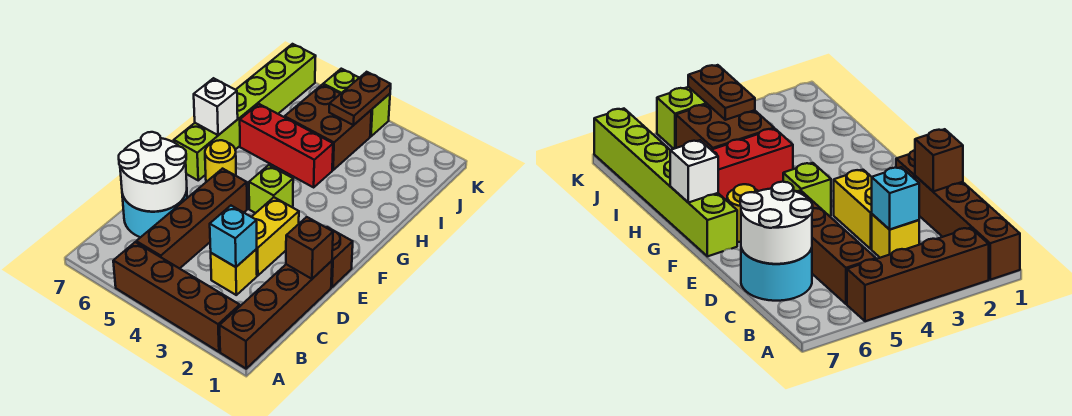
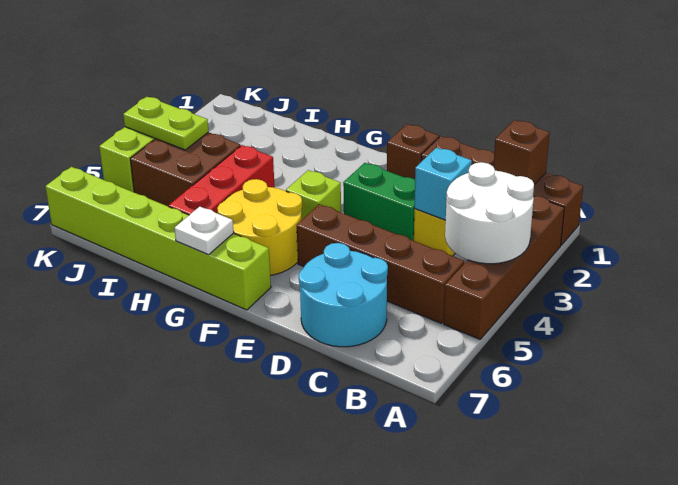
white round brick C6:D7 level 2 -> white round brick A3:B4 level 2
brown brick D1 level 2 -> brown brick B1 level 2
yellow brick D3:E3 level 1 -> green brick D3:E3 level 1
yellow round brick F6 level 1 -> yellow round brick F5:G6 level 1
white brick G7 level 2 -> white plate G7 level 2
brown plate J4:K4 level 2 -> lime plate J4:K4 level 2

